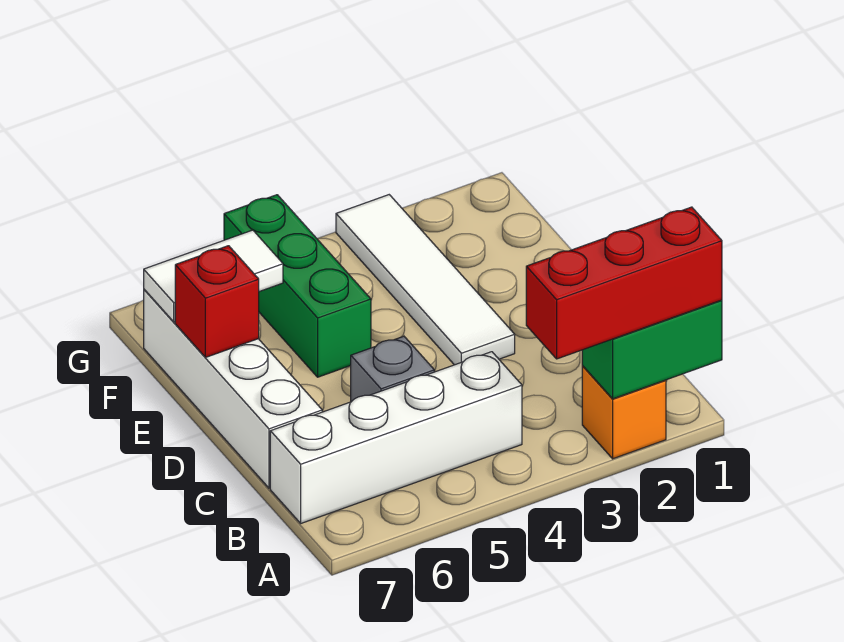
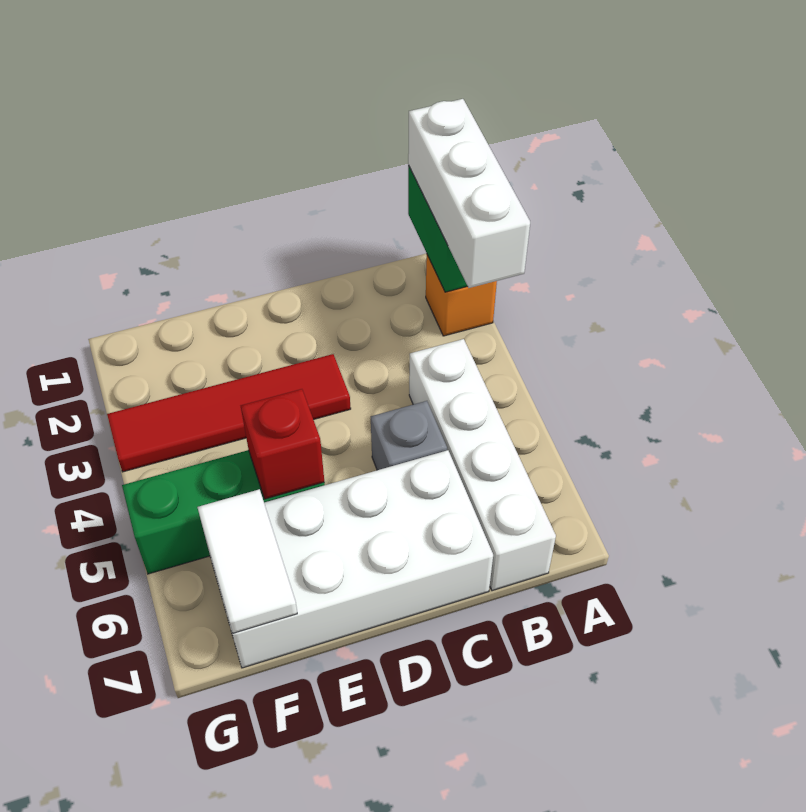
red brick A1:A3 level 3 -> white brick A1:A3 level 3
white brick C7:F7 level 1 -> white brick C6:F7 level 1
white tile D3:G3 level 1 -> red tile D3:G3 level 1
red brick E7 level 2 -> red brick E5 level 2

